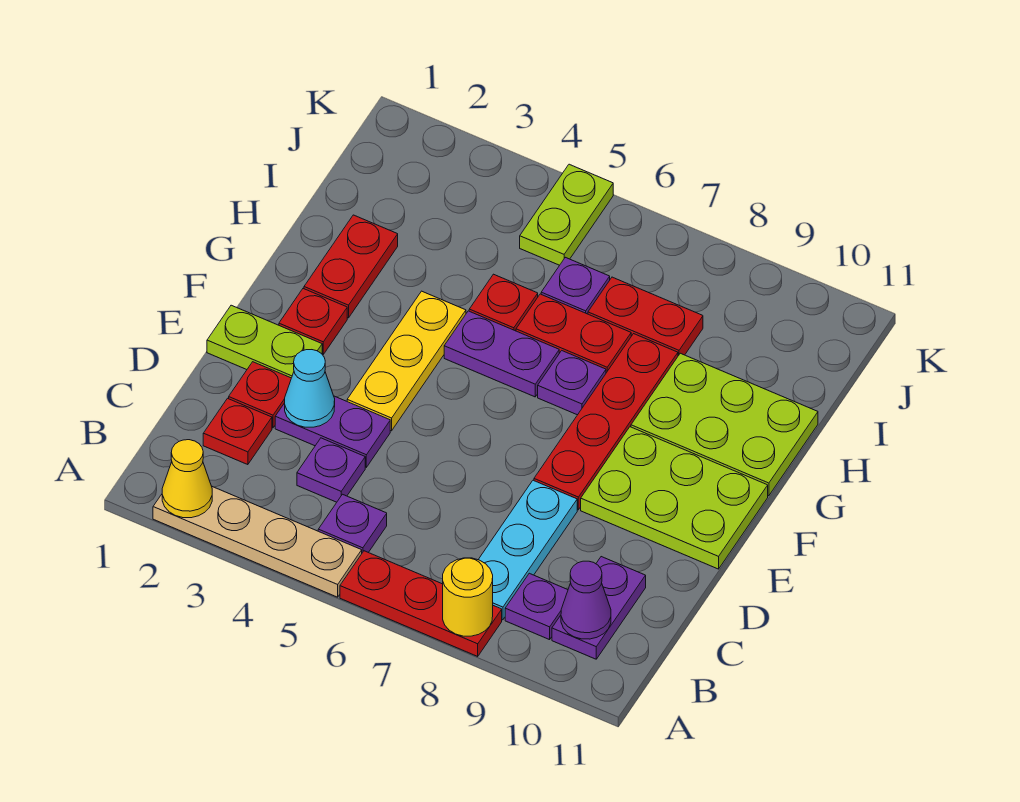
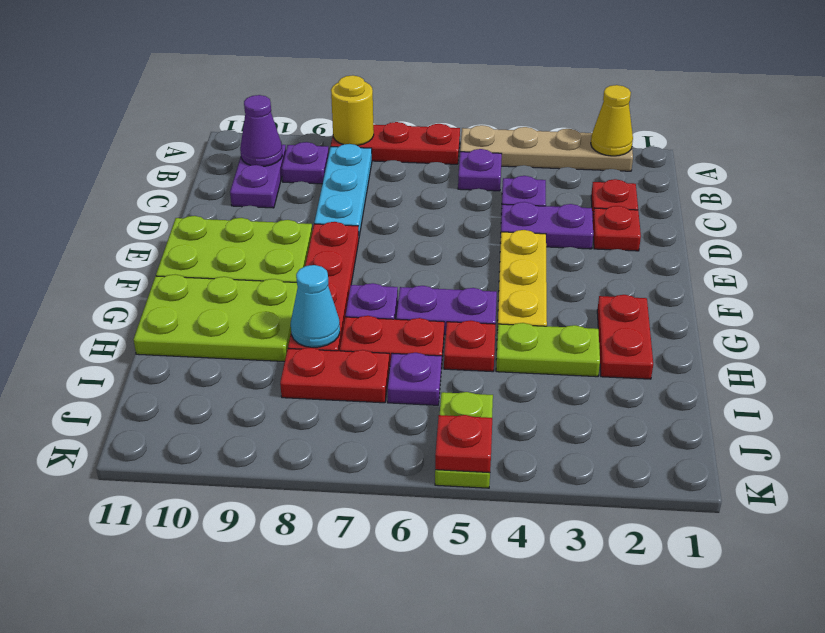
cyan cone D3 level 2 -> cyan cone H8 level 2
lime plate E1:E2 level 1 -> lime plate H3:H4 level 1
red plate F2 level 1 -> red plate K5 level 2

